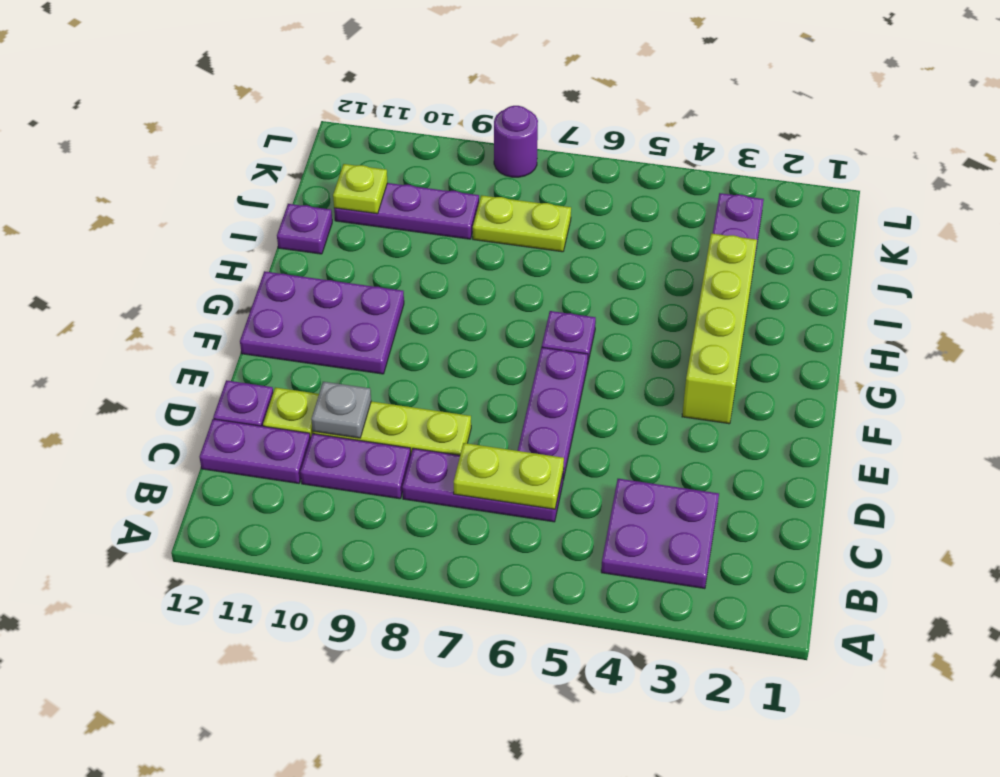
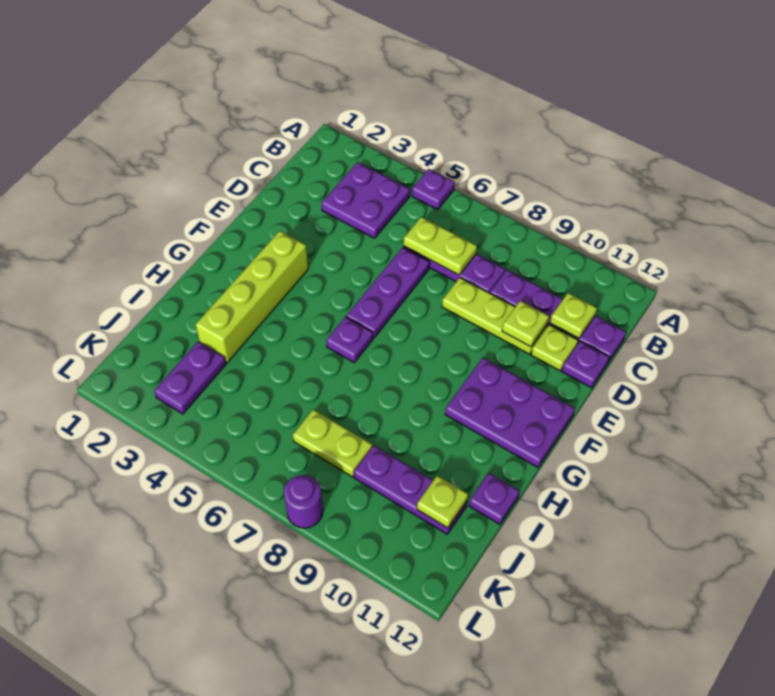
none -> purple plate A5 level 1
none -> lime plate C11 level 2
grey plate D10 level 2 -> lime plate D10 level 2

